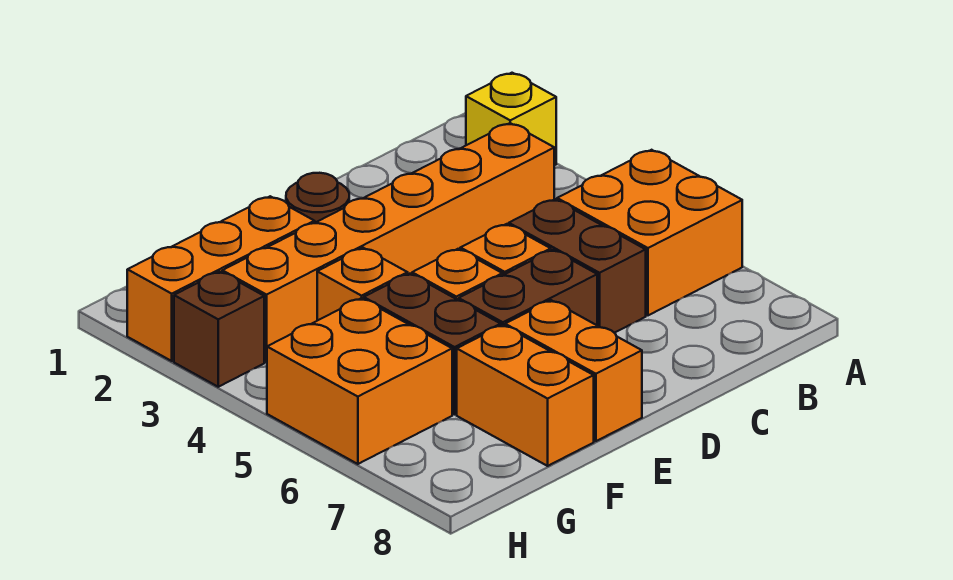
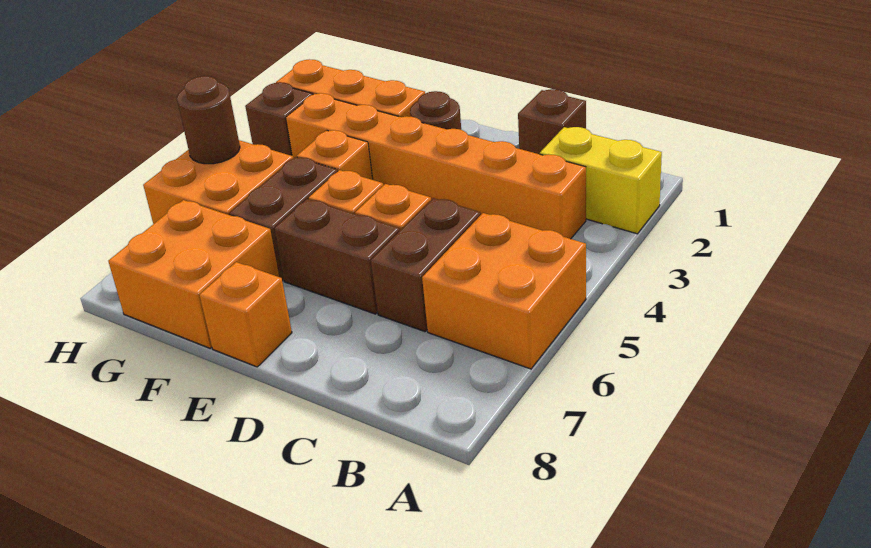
yellow brick A2 level 1 -> yellow brick A2:B2 level 1
none -> brown brick C1 level 1
orange brick E7:E8 level 1 -> orange brick E8 level 1
orange brick F7:F8 level 1 -> orange brick F7:G8 level 1
none -> brown round brick H5 level 2

